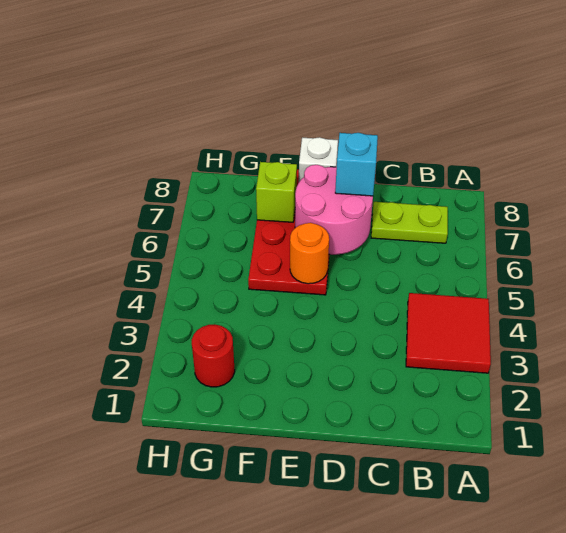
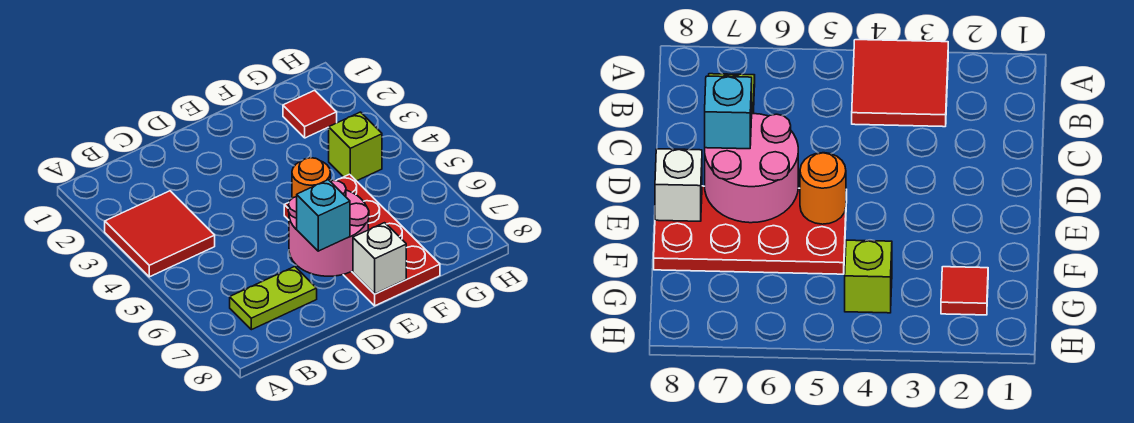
lime brick F7 level 2 -> lime brick G4 level 1
red round brick G2 level 1 -> red tile G2 level 1

